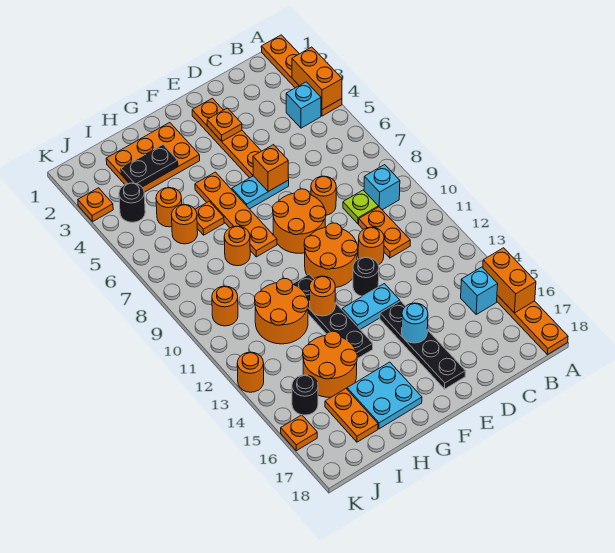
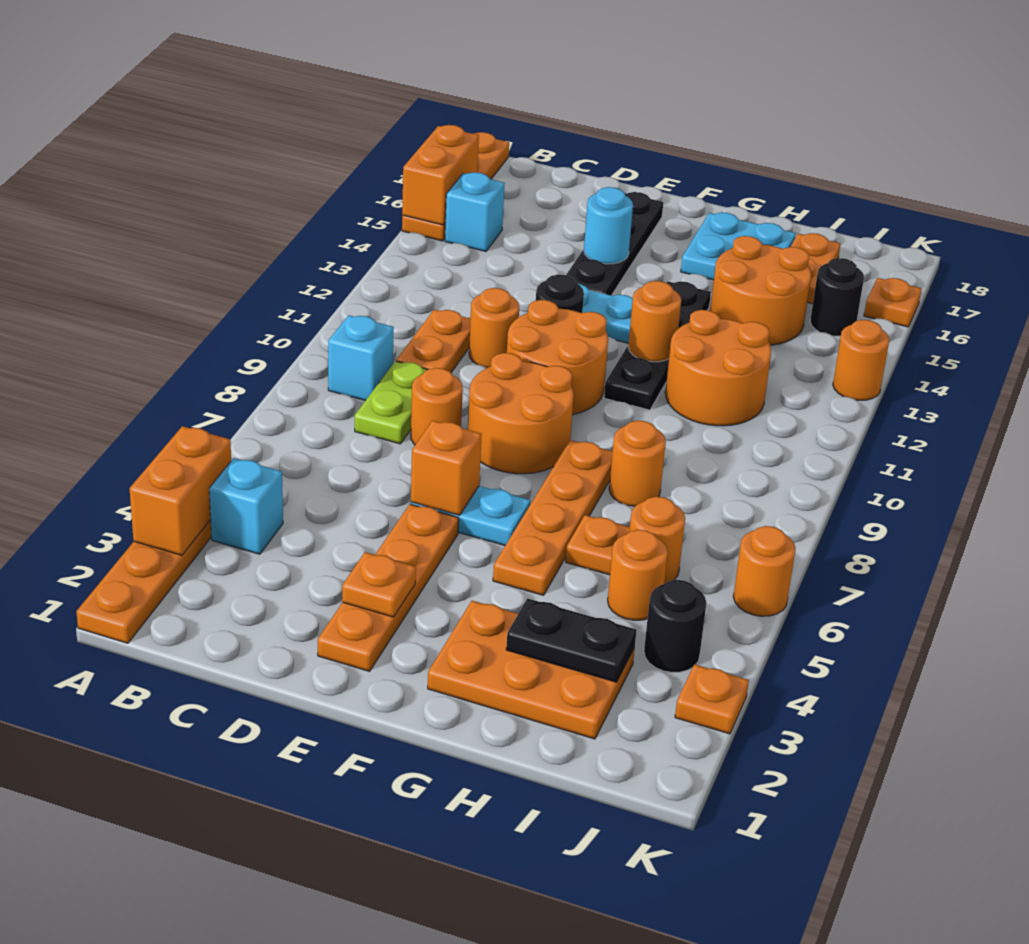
lime plate C9 level 1 -> lime plate C8:C9 level 1
orange round brick J10 level 1 -> orange round brick K6 level 1

